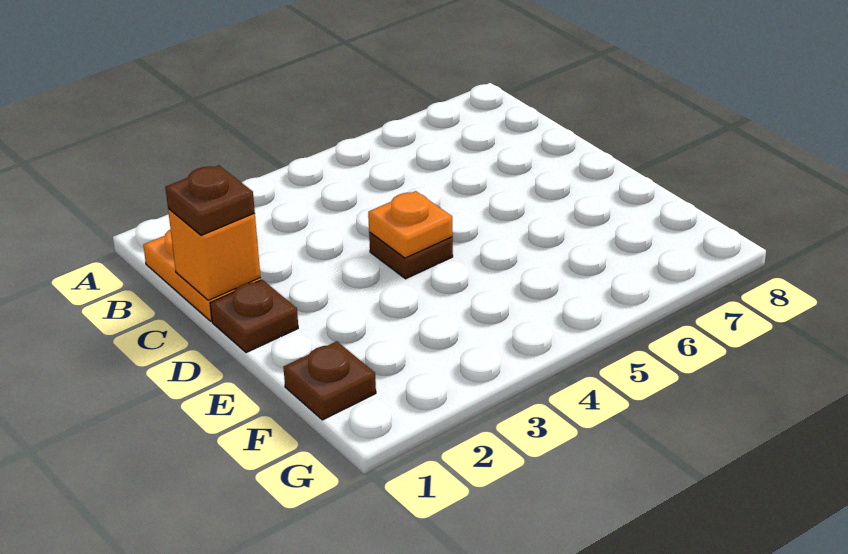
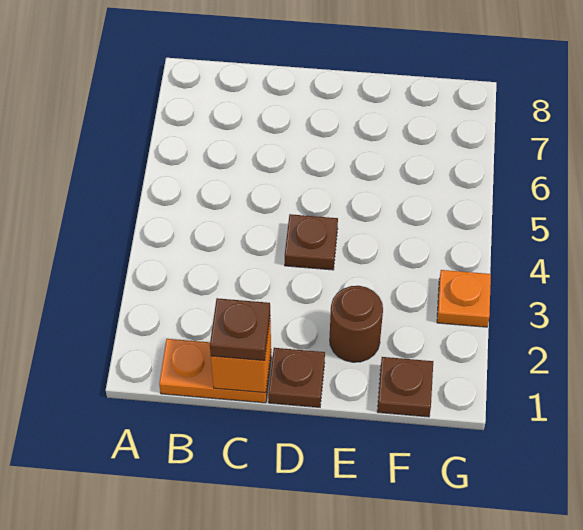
orange plate D4 level 2 -> orange plate G3 level 1
none -> brown round brick E2 level 1

